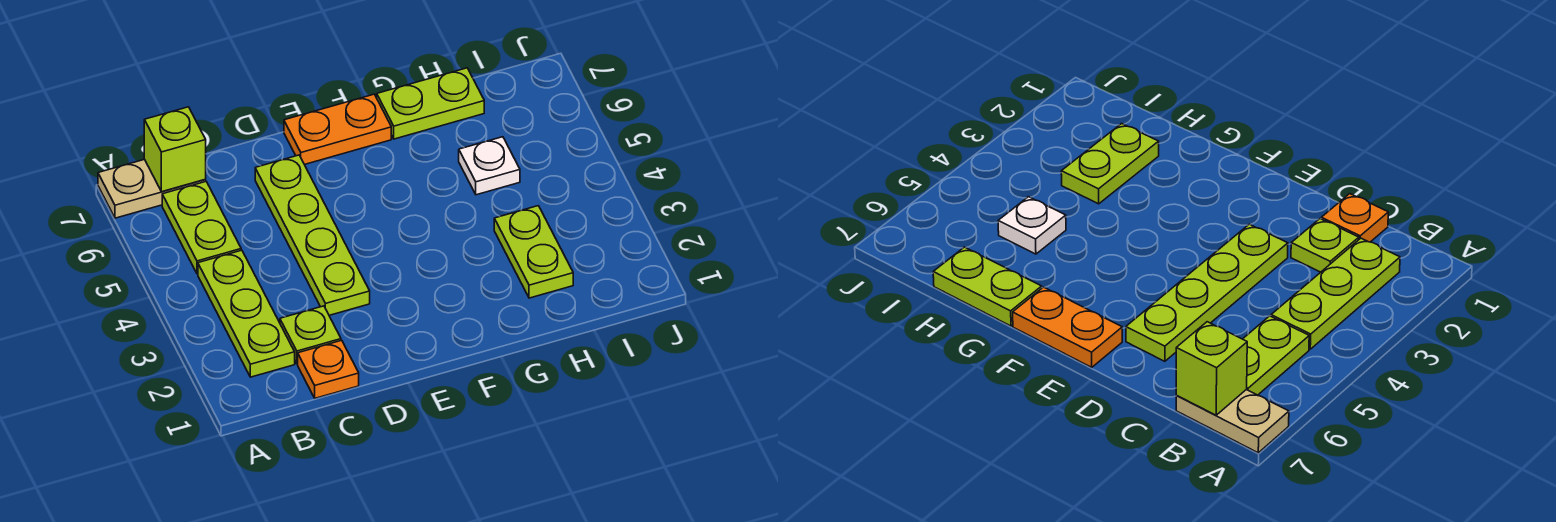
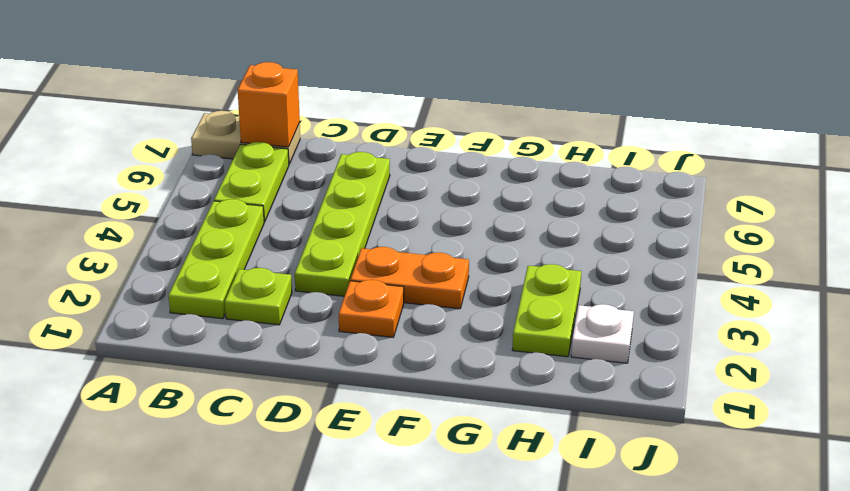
lime brick B7 level 2 -> orange brick B7 level 2
orange plate C1 level 1 -> orange plate E2 level 1
orange plate E7:F7 level 1 -> orange plate E3:F3 level 1
lime plate G7:H7 level 1 -> none
white plate H5 level 1 -> white plate I2 level 1

